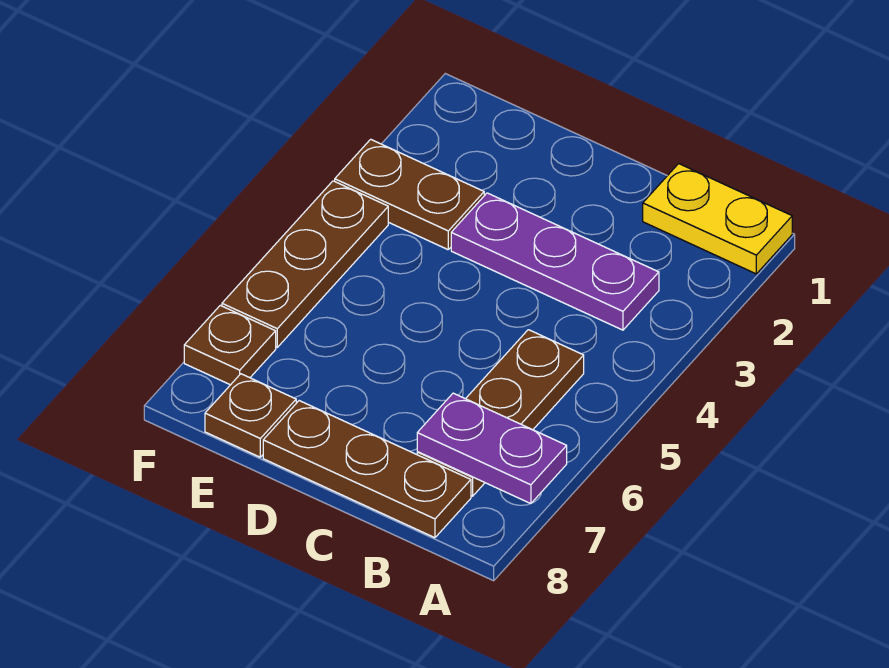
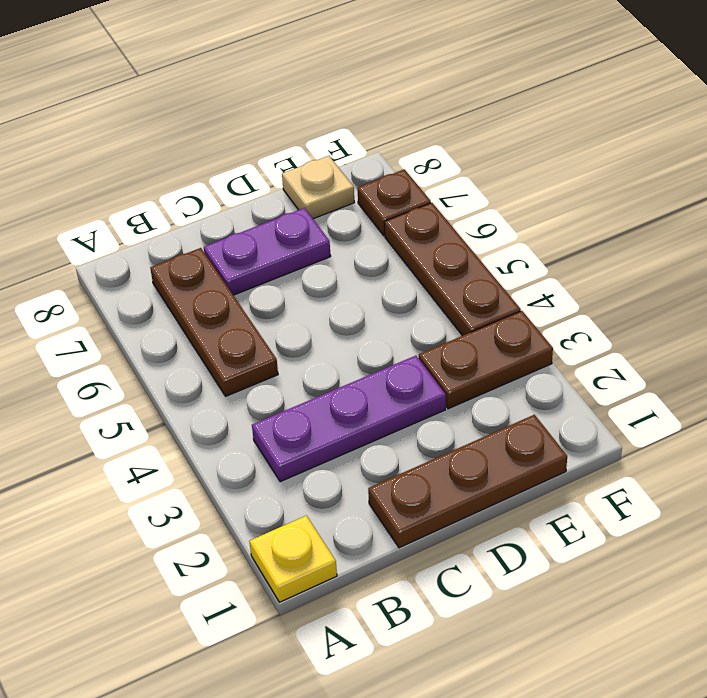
yellow plate A1:B1 level 1 -> yellow plate A1 level 1
purple plate A7:B7 level 2 -> purple plate C7:D7 level 1
brown plate B8:D8 level 1 -> brown plate C1:E1 level 1
brown plate E8 level 1 -> tan plate E8 level 1

